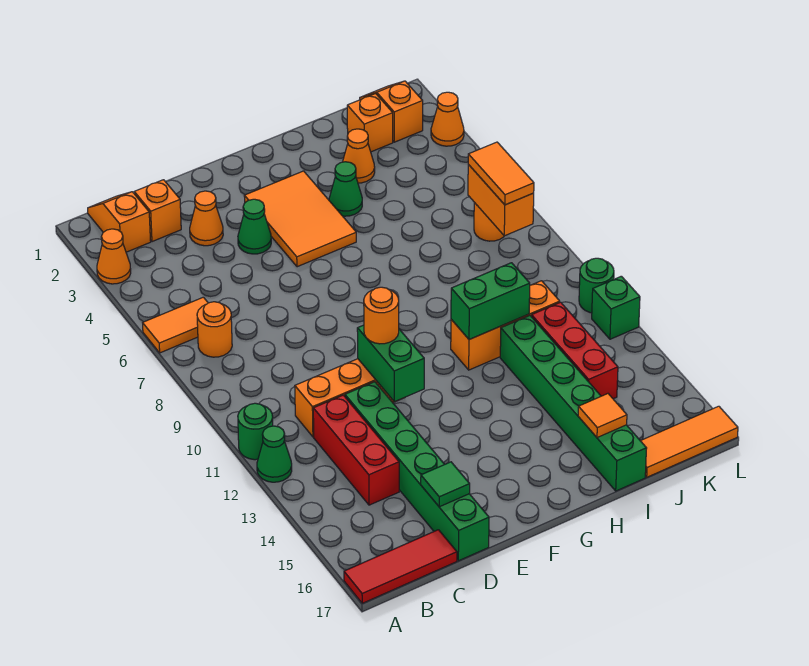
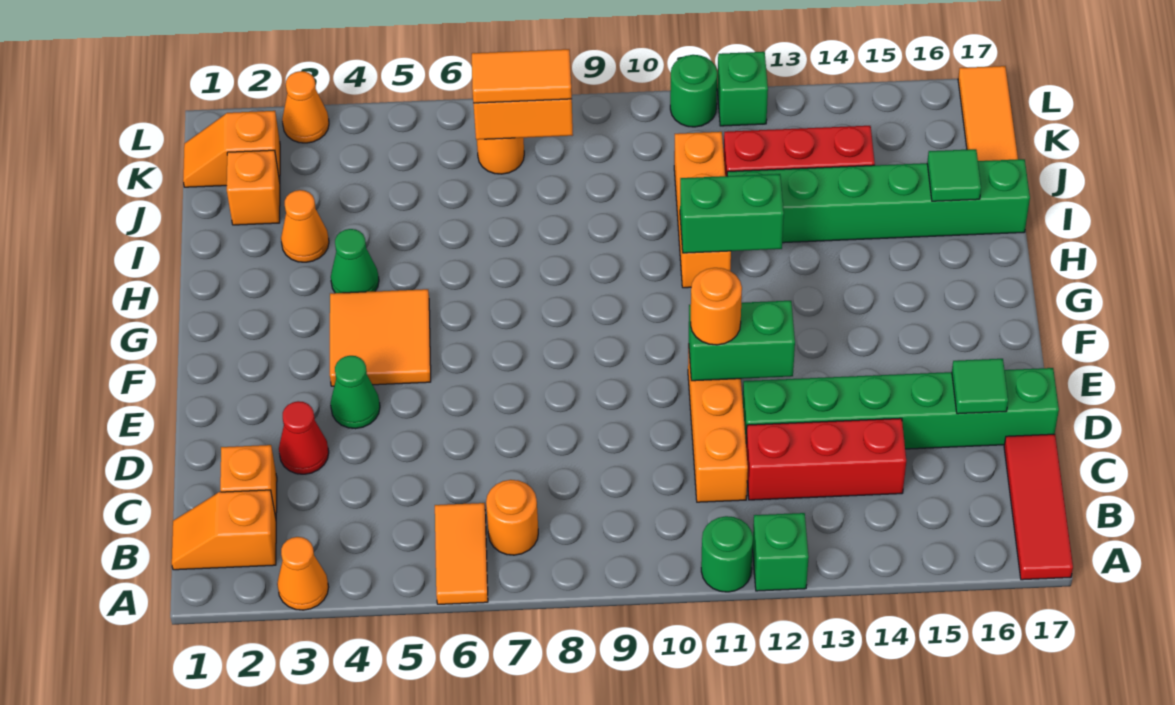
green cone A12 level 1 -> green brick A12 level 1
orange cone D3 level 1 -> red cone D3 level 1
orange tile F3:G5 level 1 -> orange tile F4:G5 level 1
green brick H11:I11 level 2 -> green brick H11:H12 level 2
orange tile I16 level 2 -> green tile I16 level 2

